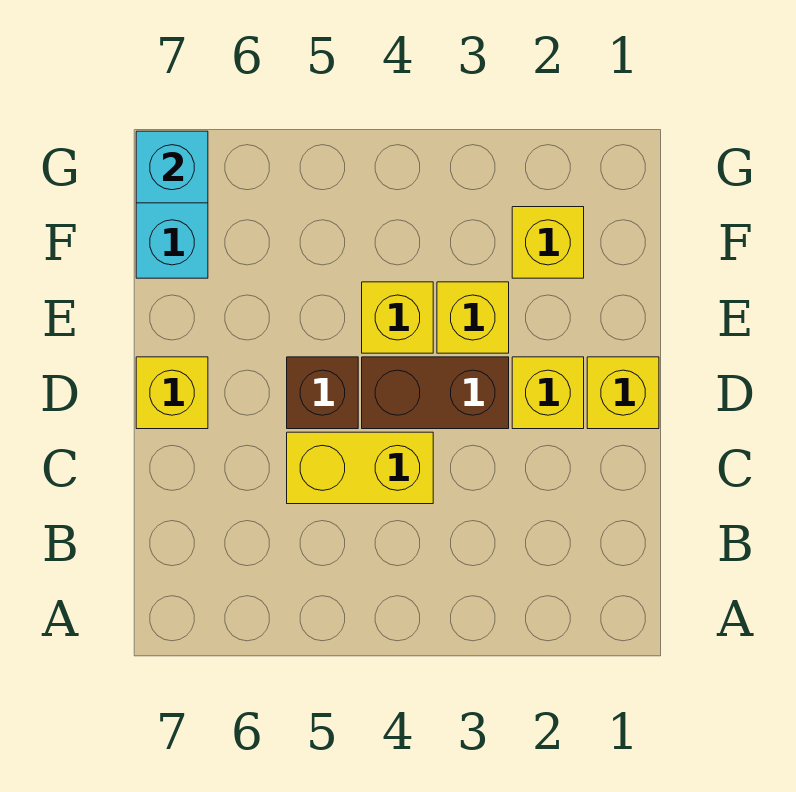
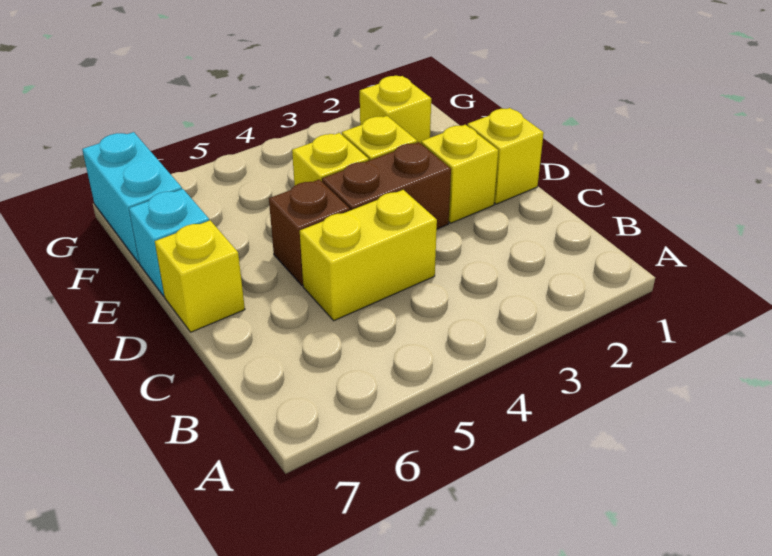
cyan brick G7 level 2 -> cyan brick E7 level 1

